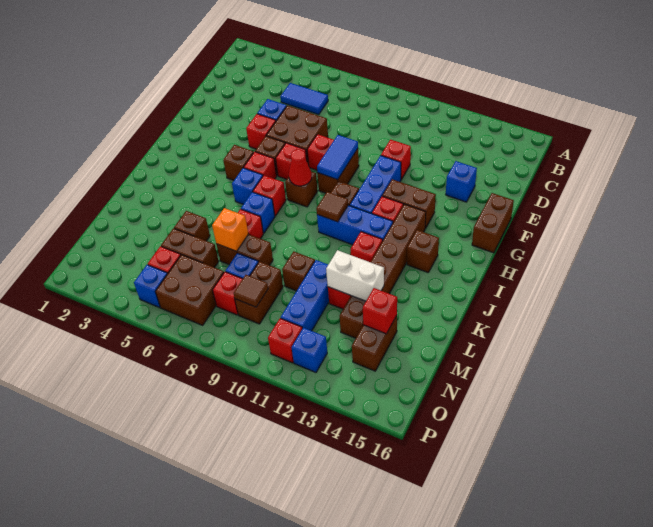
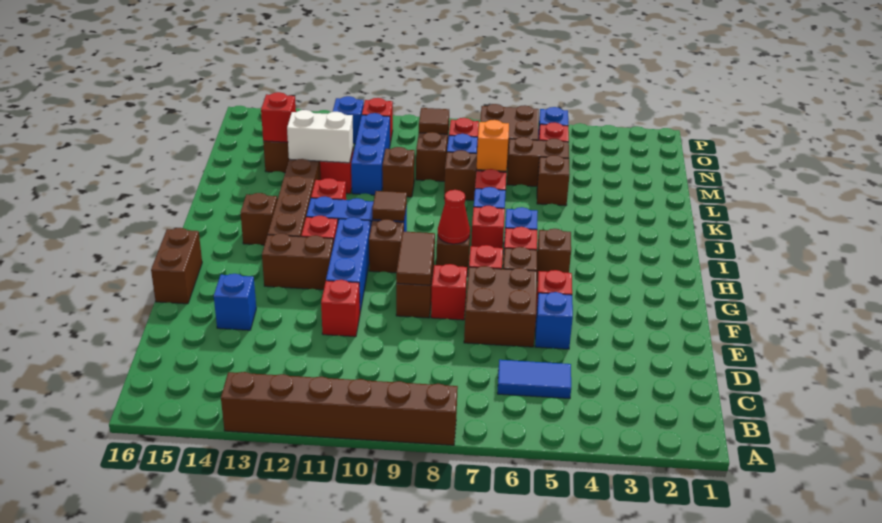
none -> brown brick A8:A13 level 1
blue tile F9:G9 level 2 -> brown tile F9:G9 level 2

